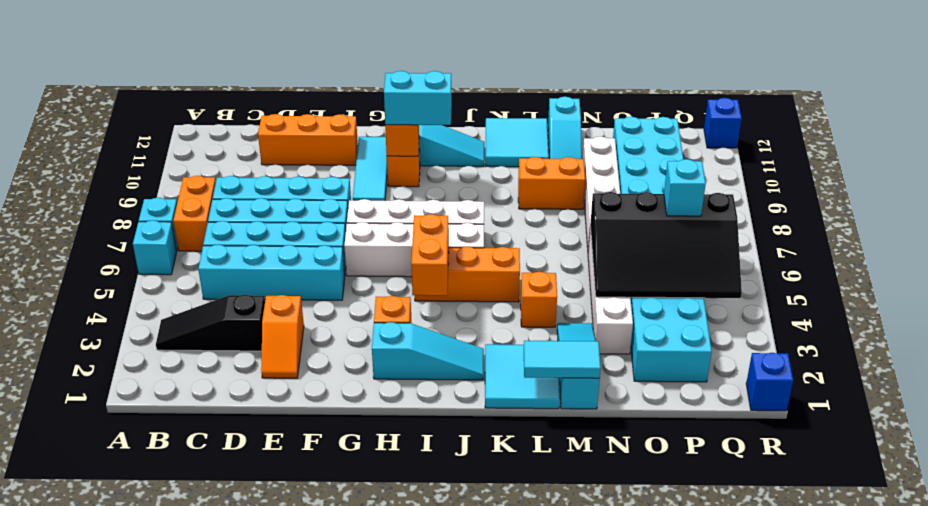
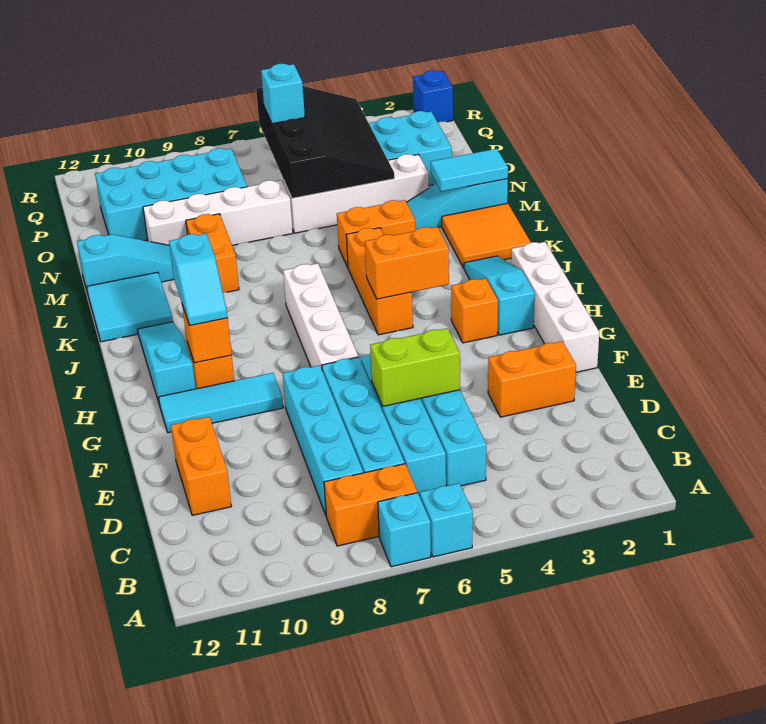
black slope B3:D3 level 1 top D -> none
orange brick D11:F11 level 1 -> orange brick D11:E11 level 1
orange slope E2:E3 level 1 top 3 -> orange brick E2:E3 level 1
none -> lime brick E5:E6 level 2
white brick G6:J6 level 1 -> white brick F1:I1 level 1
cyan brick H10:I10 level 3 -> cyan slope H10:I10 level 3 top I
cyan tile K1:L2 level 1 -> orange tile K1:L2 level 1
cyan tile L1:M1 level 2 -> cyan tile M1:M2 level 2
orange brick L4 level 1 -> orange brick L4:L5 level 1
blue brick R12 level 1 -> none

